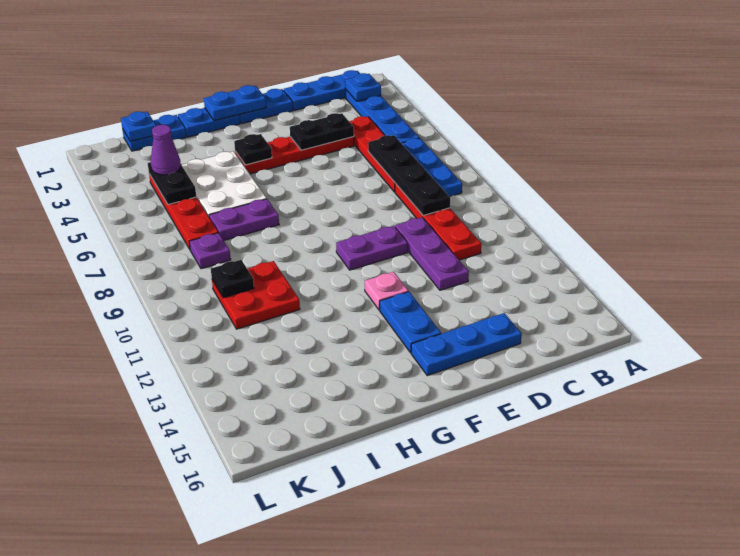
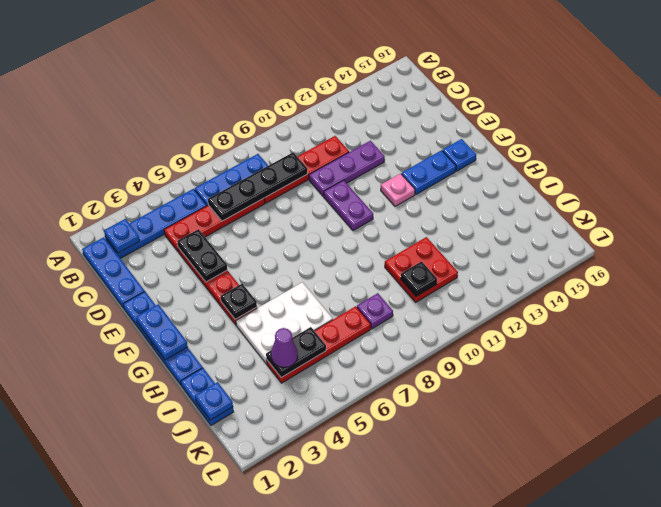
blue plate D15:F15 level 1 -> blue plate F15 level 1
purple plate H7:I7 level 1 -> none

